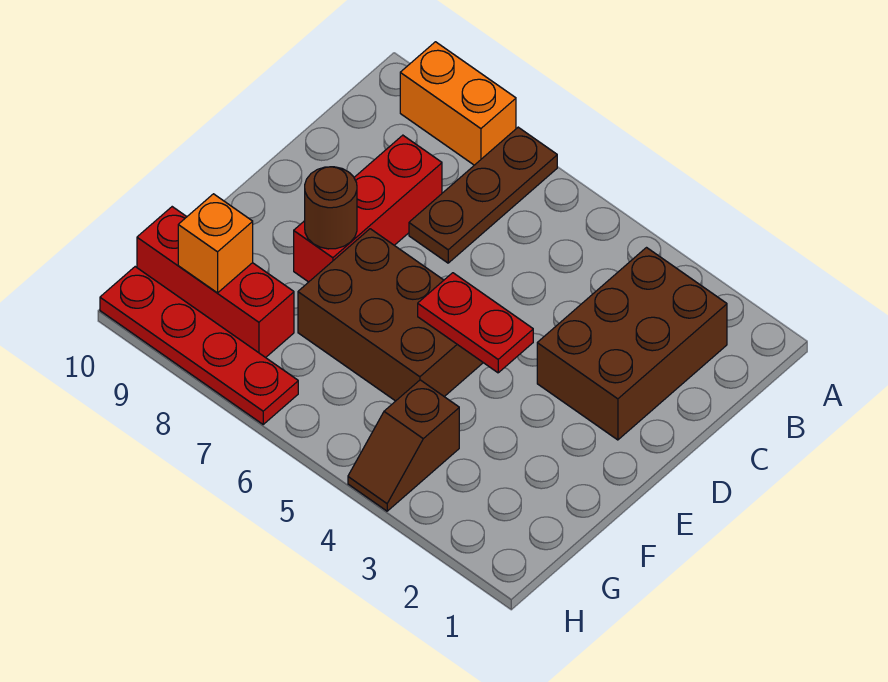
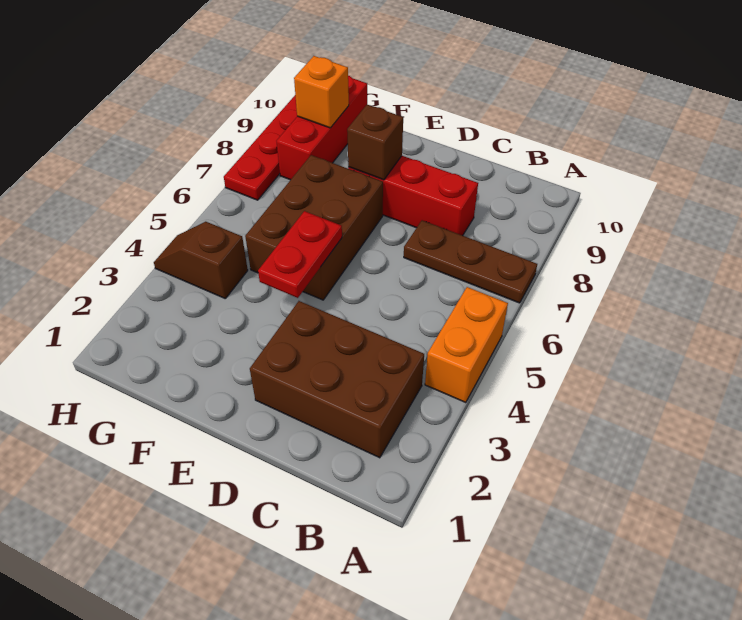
orange brick A8:A9 level 1 -> orange brick A4:A5 level 1
brown round brick E8 level 2 -> brown brick E8 level 2

